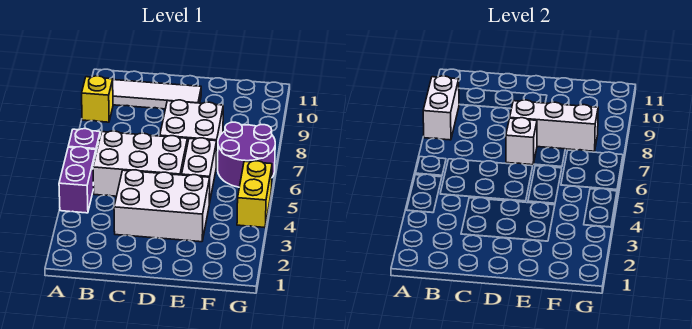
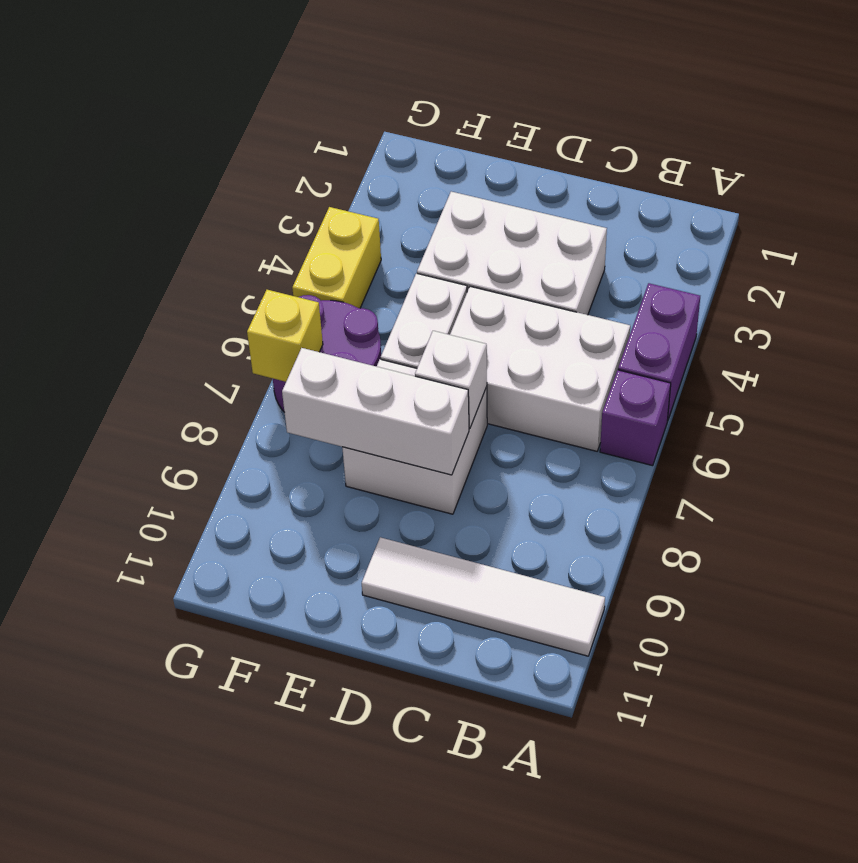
white brick A8:A9 level 2 -> none
yellow brick A9 level 1 -> yellow brick G7 level 2

